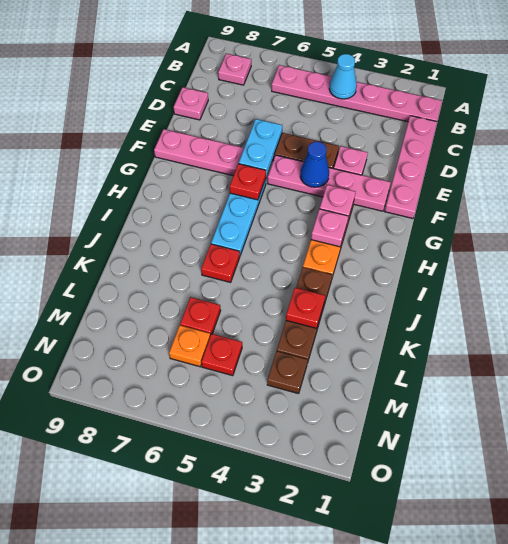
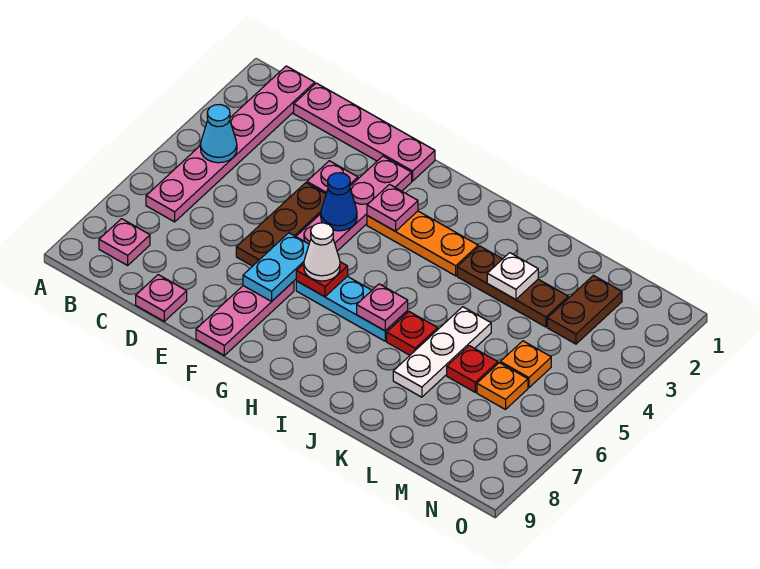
cyan plate E6:F6 level 2 -> cyan plate F6:F7 level 2
none -> white cone G6 level 3
pink plate H3 level 2 -> pink plate I6 level 2
red plate K3 level 2 -> white plate K3 level 2
none -> white plate K5:K7 level 1
brown plate M3 level 1 -> brown plate M2:M3 level 1
red plate M5 level 1 -> orange plate M5 level 1

